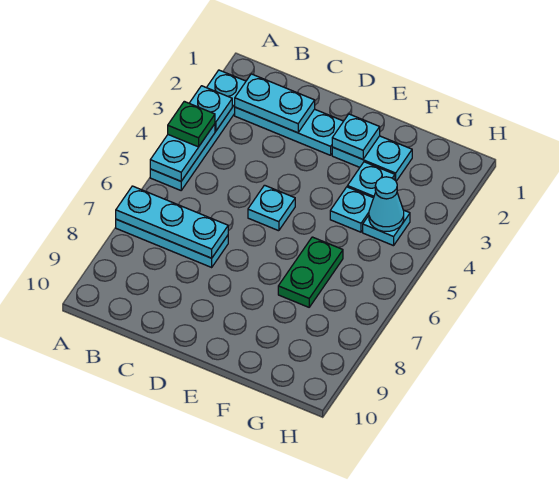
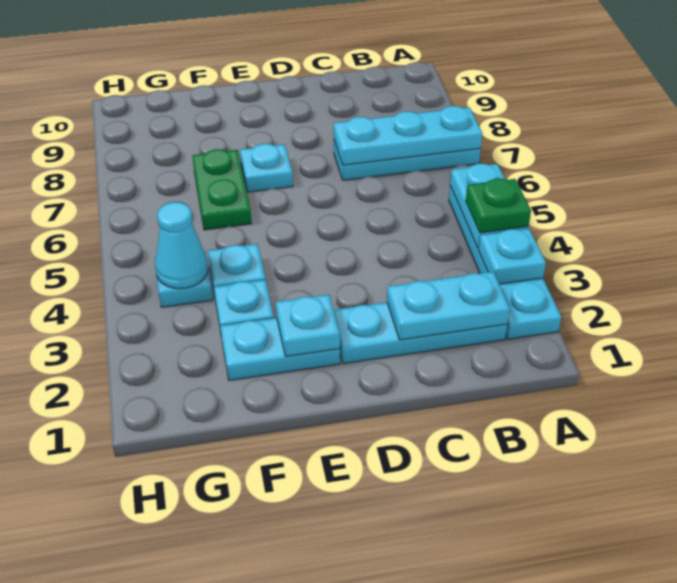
cyan plate D5 level 1 -> cyan plate E7 level 1

